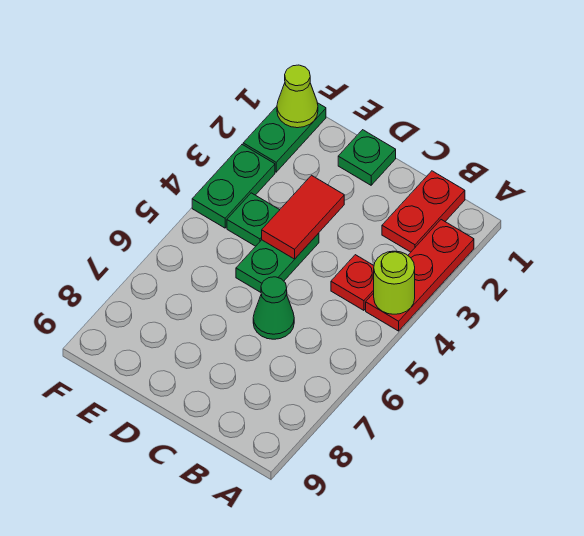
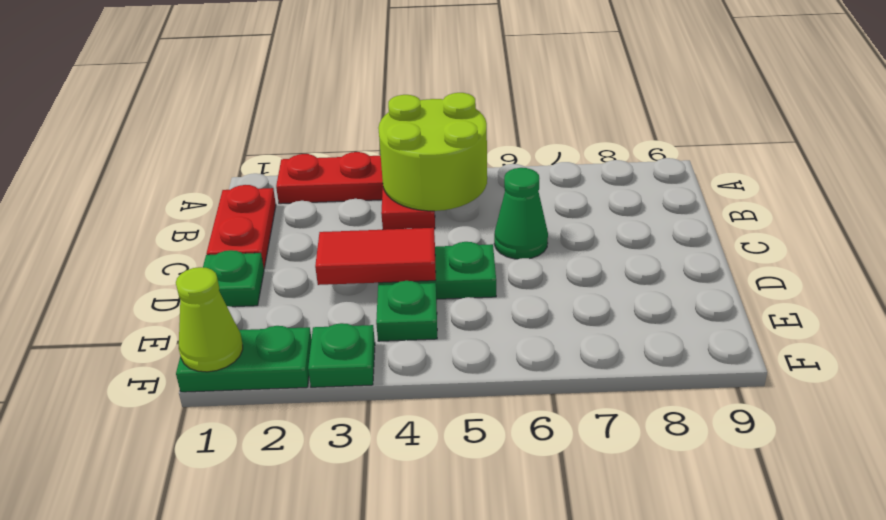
lime round brick A4 level 2 -> lime round brick A4:B5 level 2
red plate B1:B2 level 1 -> red plate B1:C1 level 1
green plate F3:F4 level 1 -> green plate F3 level 1

